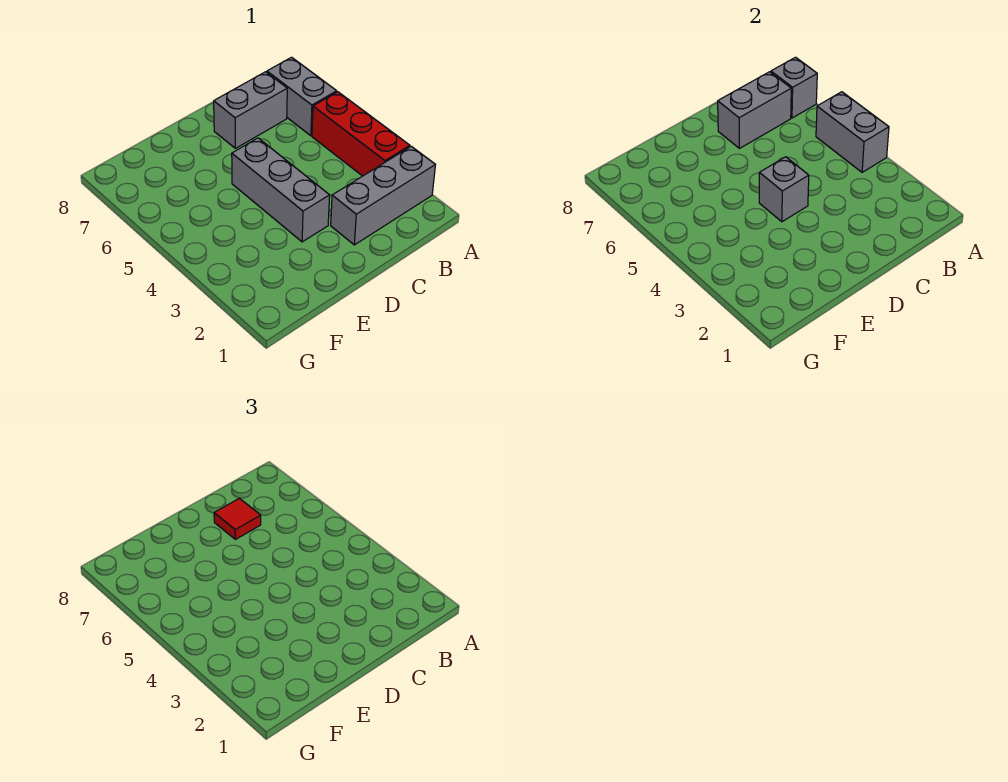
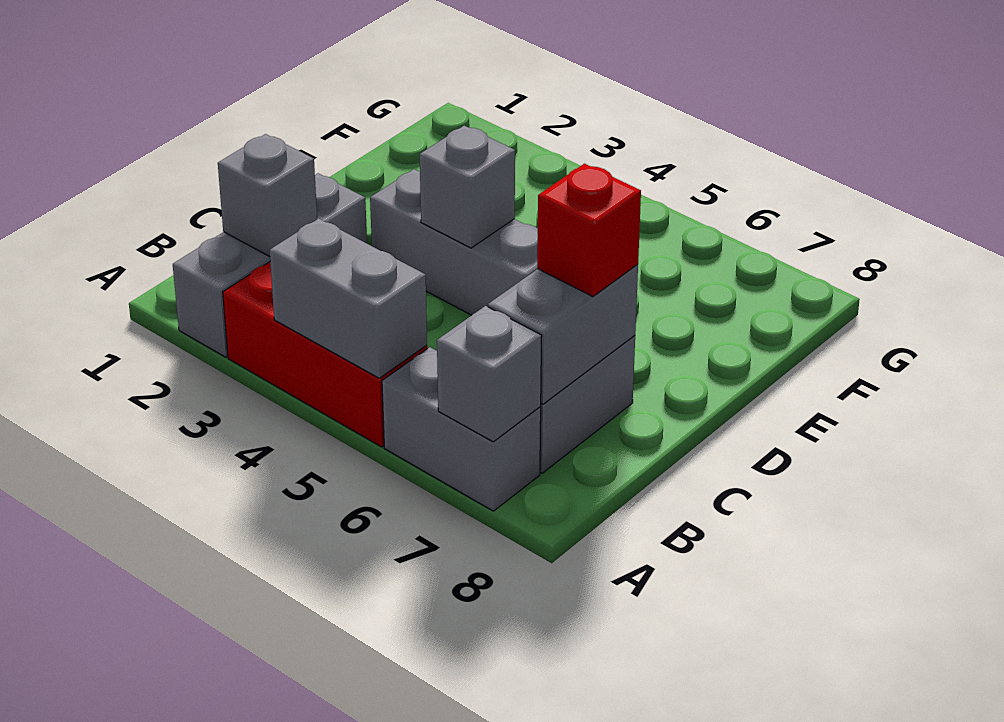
none -> grey brick B2 level 2
red tile C7 level 3 -> red brick C7 level 3

